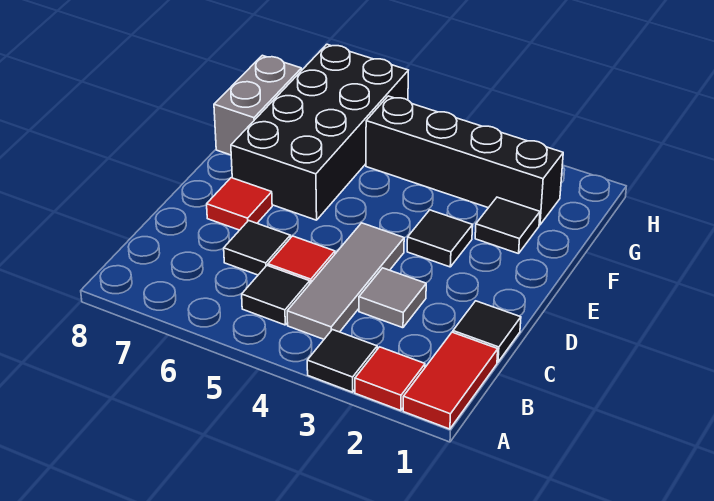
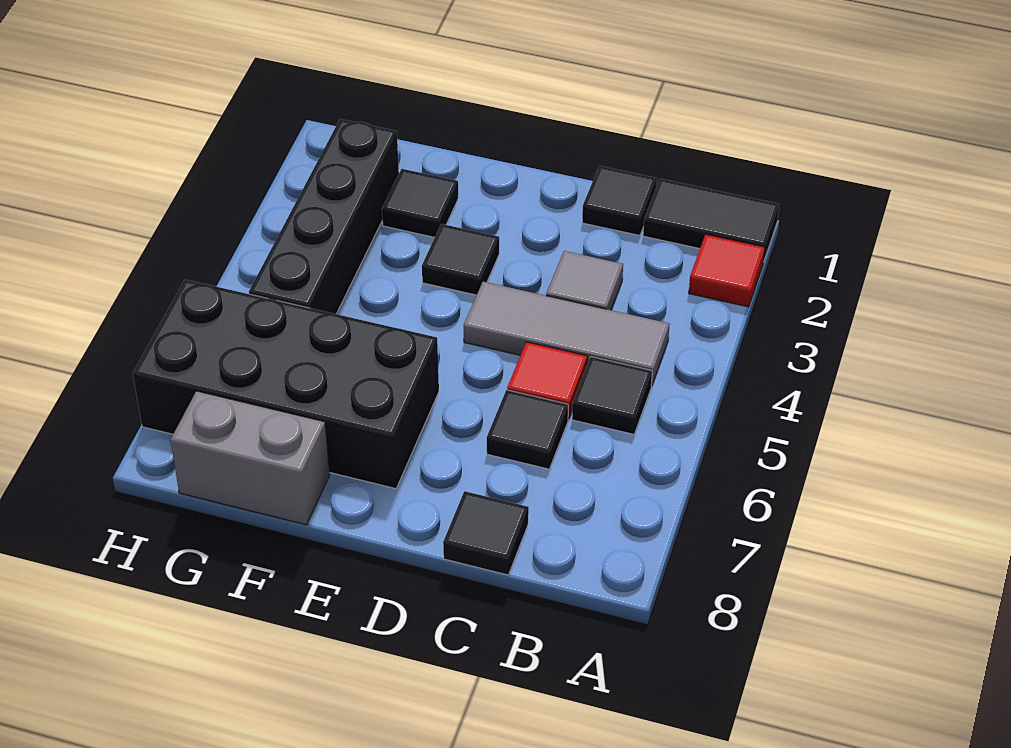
red tile A1:B1 level 1 -> black tile A1:B1 level 1
black tile A3 level 1 -> black tile C8 level 1
red tile D7 level 1 -> none

